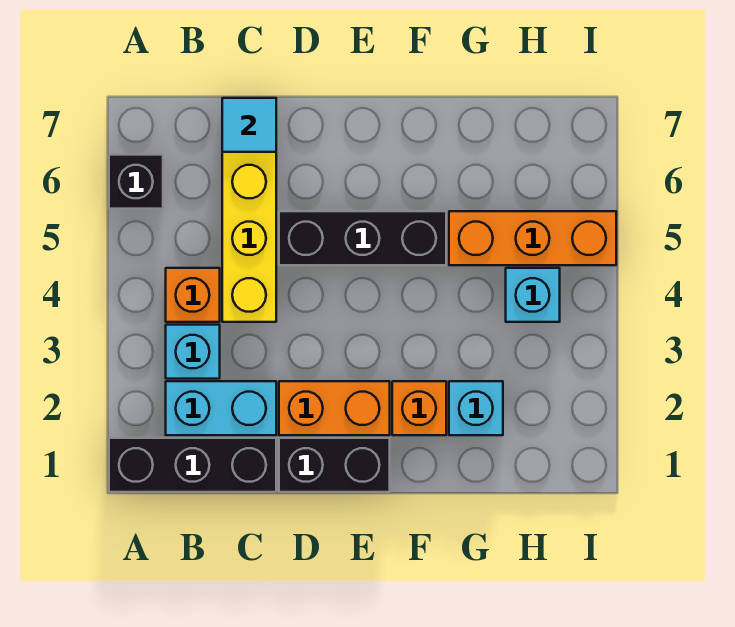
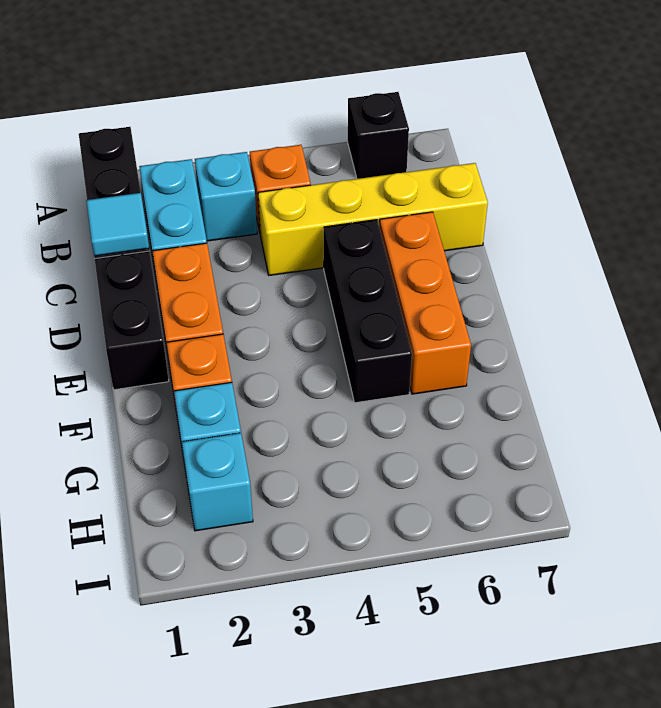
cyan tile C7 level 2 -> cyan tile C1 level 2
orange brick G5:I5 level 1 -> orange brick D6:F6 level 1
cyan brick H4 level 1 -> cyan brick H2 level 1

